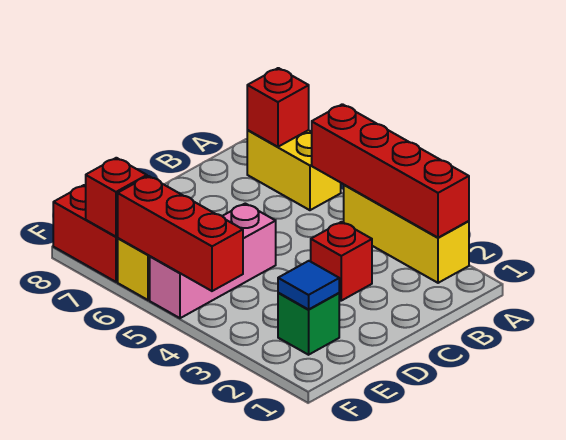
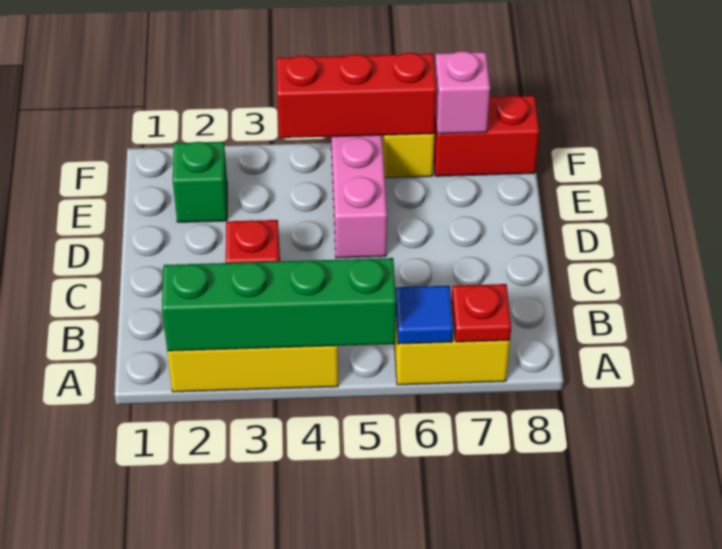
red brick A2:A5 level 2 -> green brick A2:A5 level 2
red brick A7 level 2 -> red plate A7 level 2
blue tile E2 level 2 -> blue tile A6 level 2
red brick F7 level 2 -> pink brick F7 level 2

